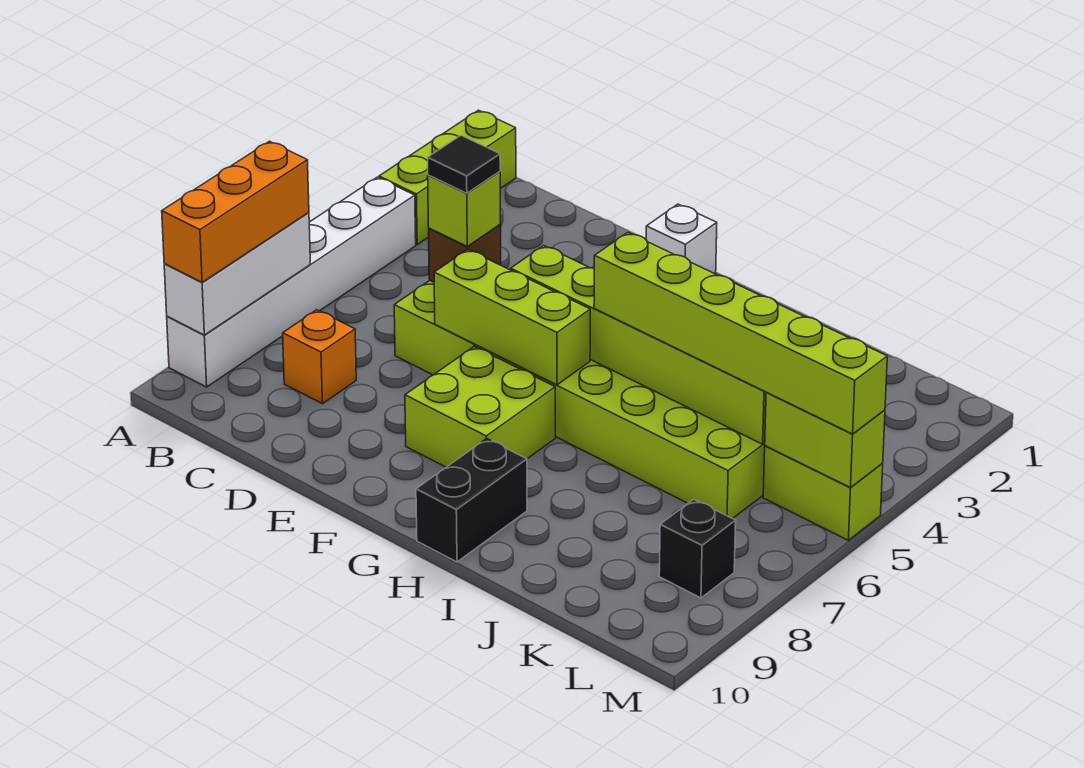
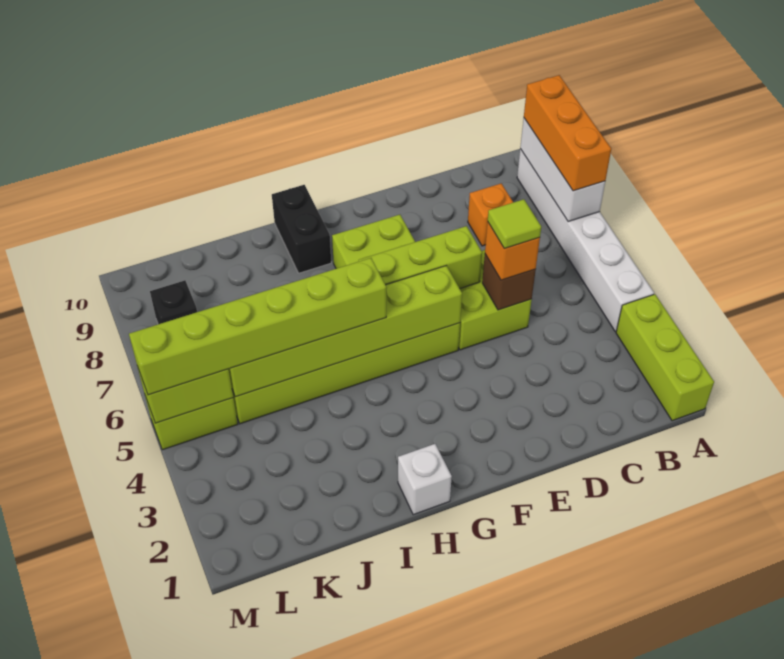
lime brick D5 level 3 -> orange brick D5 level 3
black tile D5 level 4 -> lime tile D5 level 4
white brick F1 level 1 -> white brick H1 level 1

